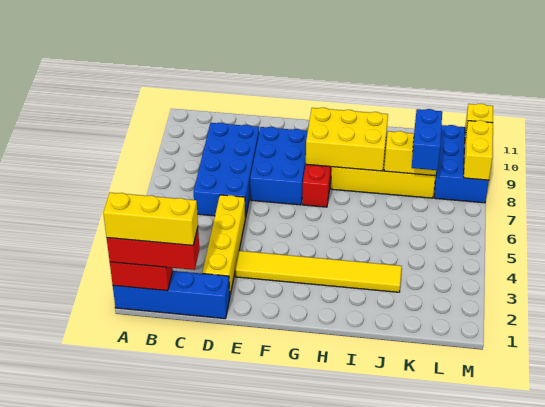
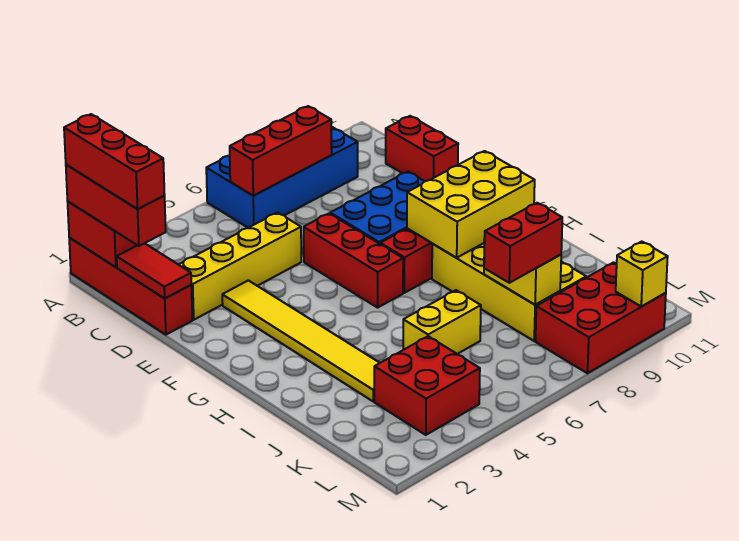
blue brick A1:D1 level 1 -> red brick A1:D1 level 1
yellow brick A1:C1 level 4 -> red brick A1:C1 level 4
none -> red brick B6:B8 level 2
none -> red tile C1:D1 level 2
blue brick C6:D9 level 1 -> blue brick A6:B9 level 1
none -> red brick C11:D11 level 1
none -> red brick E6:G6 level 1
yellow brick G8:I9 level 2 -> yellow brick G8:H10 level 2
none -> red brick K3:L4 level 1
blue brick K7:K8 level 3 -> red brick K7:K8 level 3
blue brick L8:M10 level 1 -> red brick L8:M10 level 1
yellow brick M8:M9 level 2 -> yellow brick J5:J6 level 1

